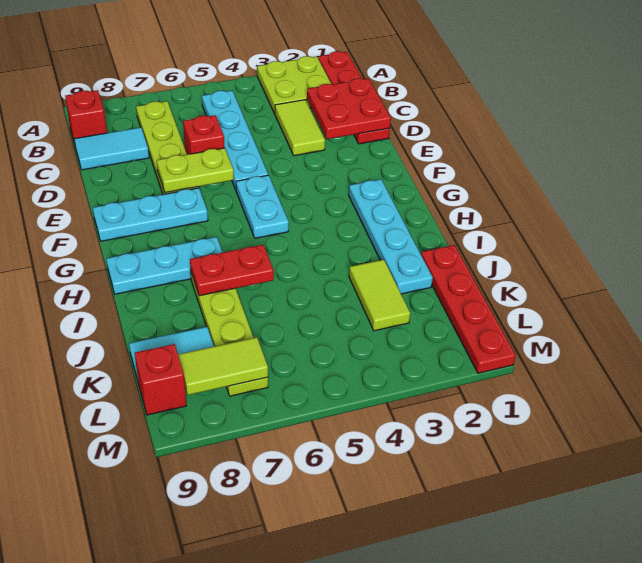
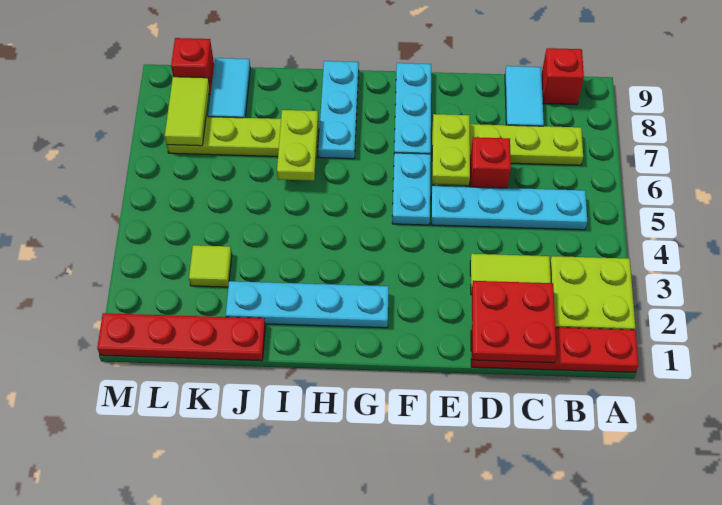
cyan plate F5:G5 level 1 -> cyan plate F5:F6 level 1
red plate I6:I7 level 2 -> lime plate I6:I7 level 2
lime tile J3:K3 level 1 -> lime tile K3 level 1

